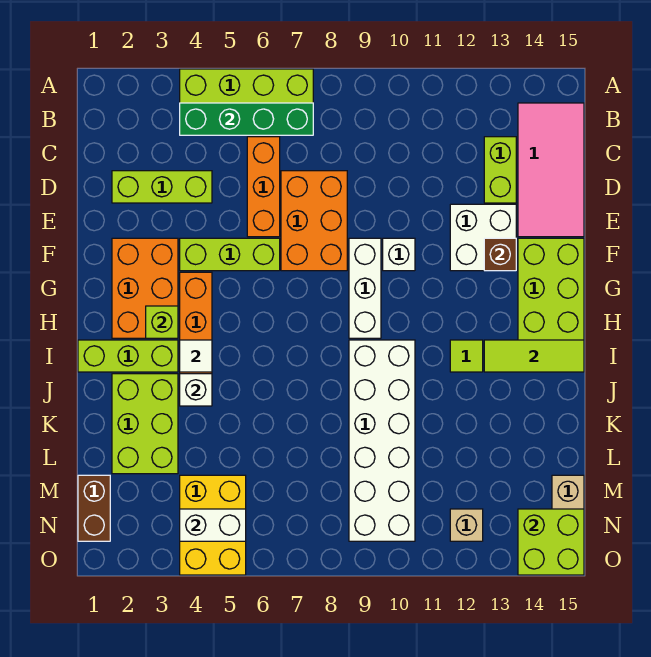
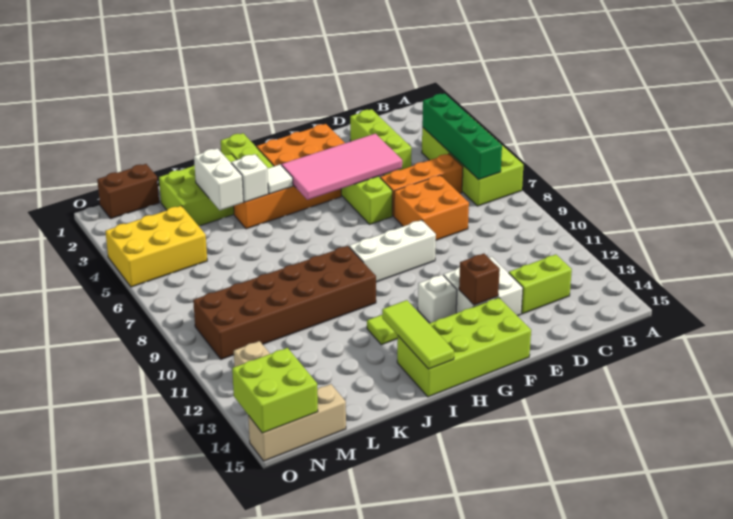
pink tile B14:E15 level 1 -> pink tile E4:H5 level 2
orange brick D7:F8 level 1 -> orange brick D7:E8 level 1
white brick F10 level 1 -> white brick G12 level 1
lime brick H3 level 2 -> none
white brick I9:N10 level 1 -> brown brick I9:N10 level 1
white brick N4:N5 level 2 -> white brick K3:K4 level 2

